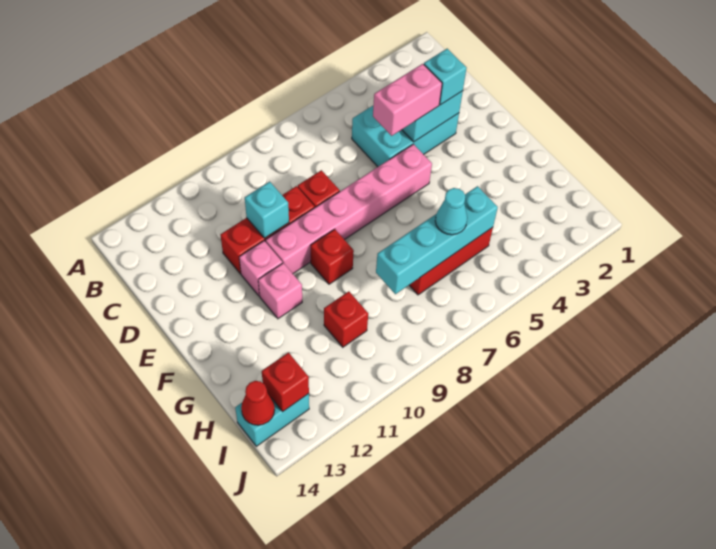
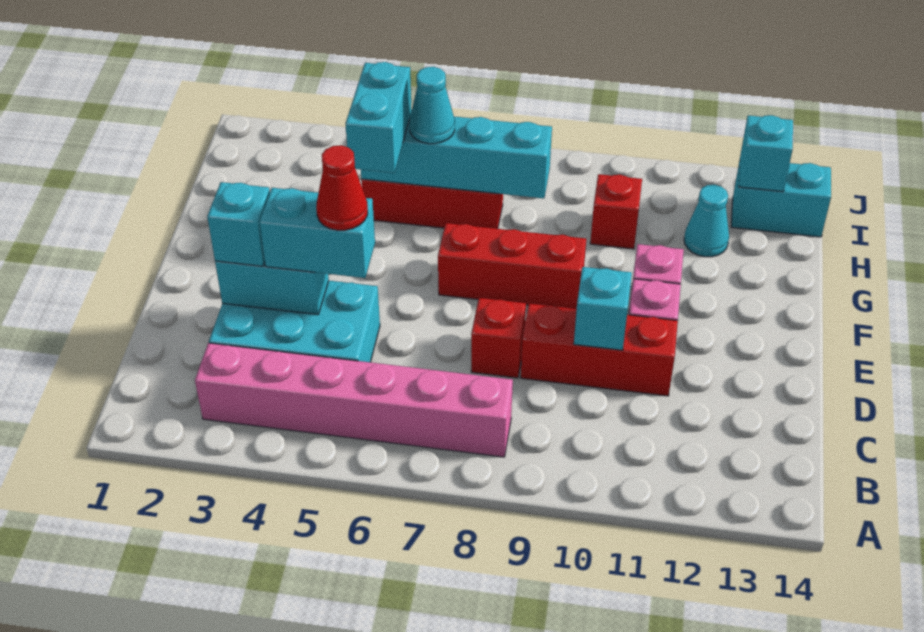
pink brick D4:D5 level 3 -> cyan brick D4:D5 level 3
pink brick E5:E10 level 1 -> pink brick B3:B8 level 1
red brick F9 level 1 -> red brick F7:F9 level 1
none -> cyan brick G5:H5 level 3
none -> cyan cone H12 level 1
red brick I13 level 2 -> cyan brick I13 level 2
red cone I14 level 2 -> red cone D5 level 4

